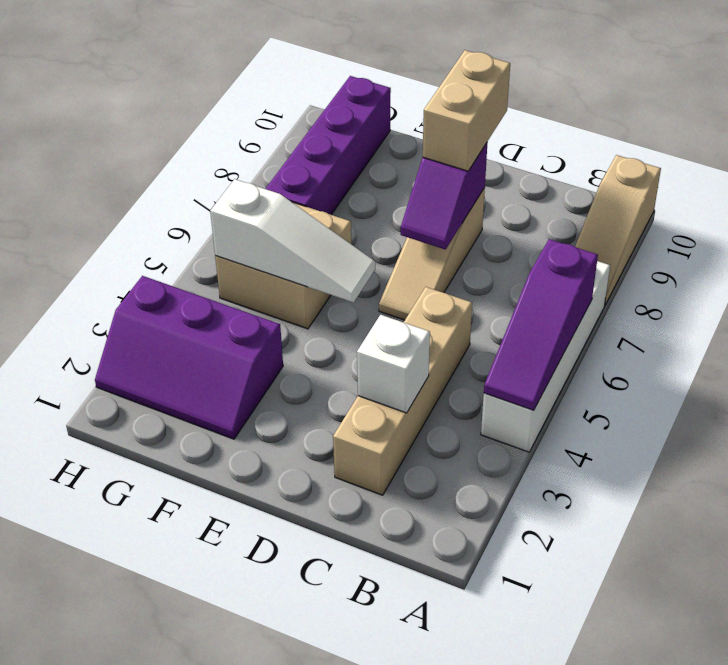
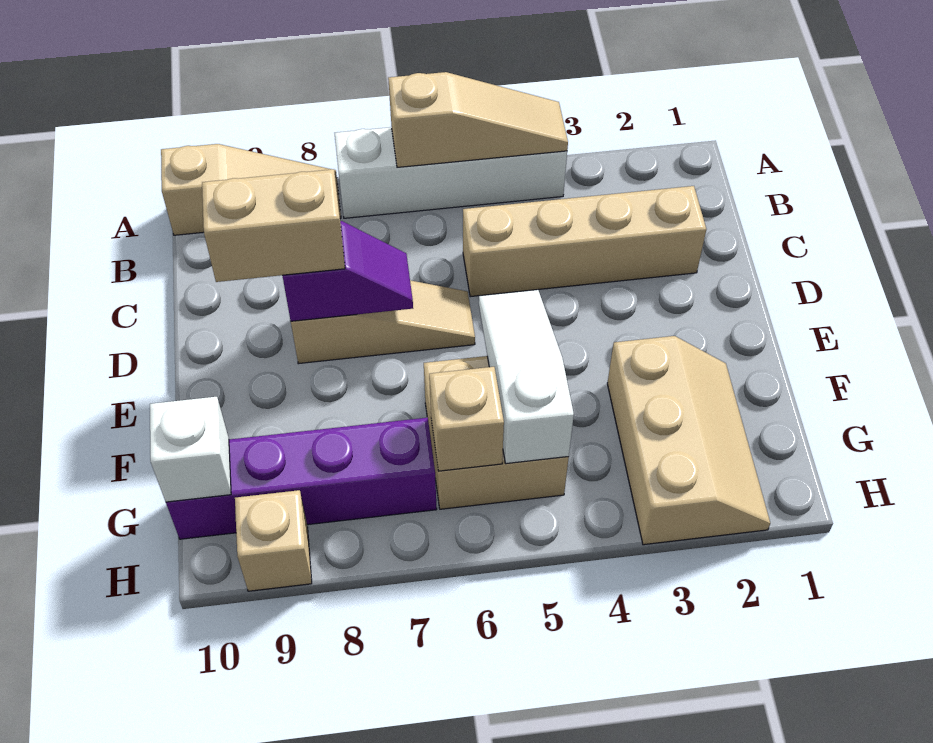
purple slope A4:A6 level 2 top 6 -> tan slope A4:A6 level 2 top 6
white brick C3 level 2 -> white brick G10 level 2
purple slope F2:H3 level 1 top 3 -> tan slope F2:H3 level 1 top 3
none -> tan brick G6 level 2
none -> tan brick H9 level 1

